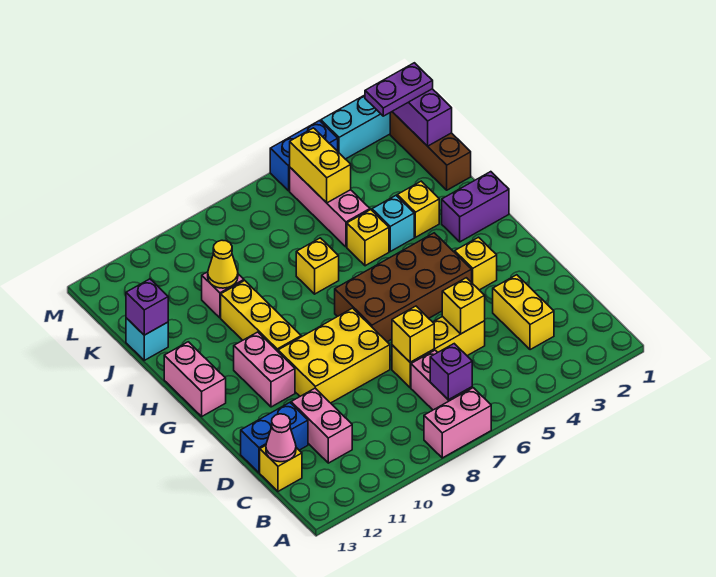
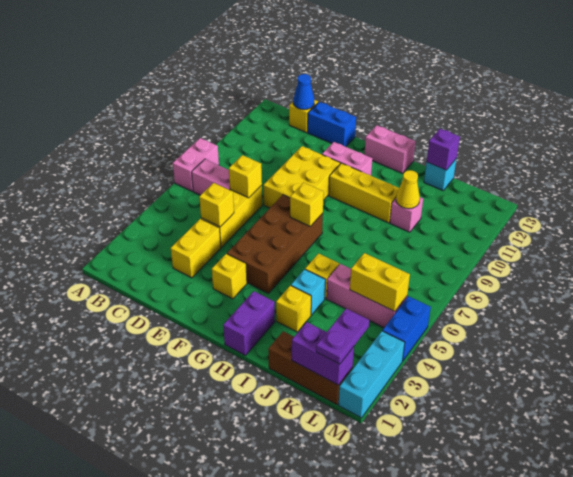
purple brick B7 level 2 -> none
yellow brick C3:D3 level 1 -> yellow brick D3:D4 level 1
pink brick C11:D11 level 1 -> none
pink cone C13 level 2 -> blue cone C13 level 2
blue brick D12:D13 level 1 -> blue brick D13:E13 level 1
yellow brick I7 level 1 -> yellow brick G7 level 2

